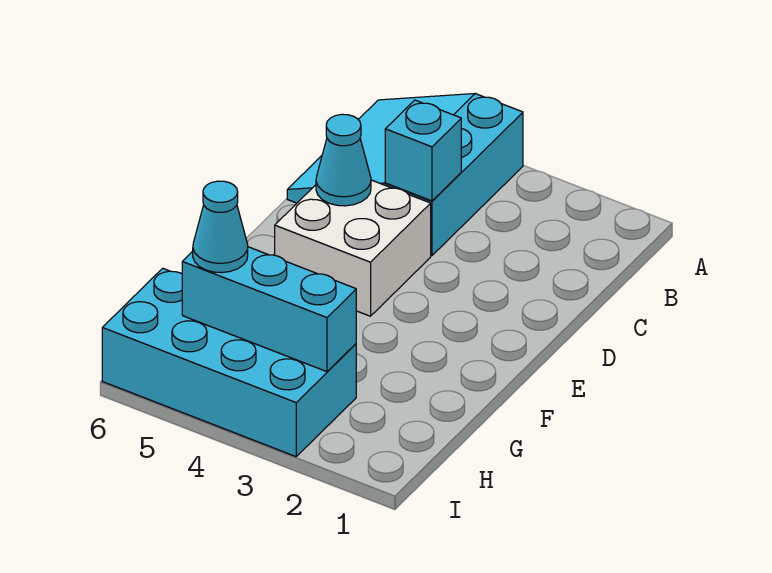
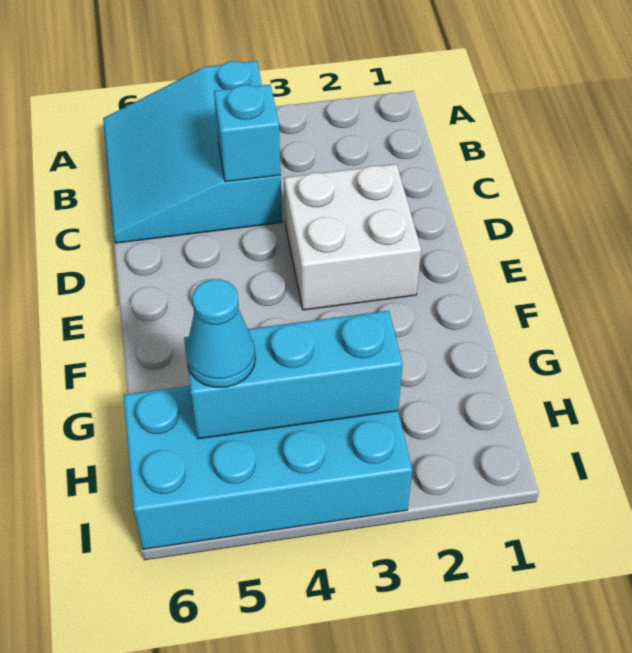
white brick D4:E5 level 1 -> white brick D2:E3 level 1
cyan cone D5 level 2 -> none

